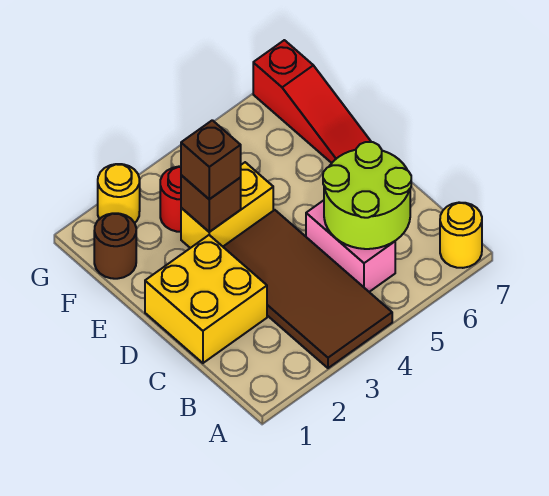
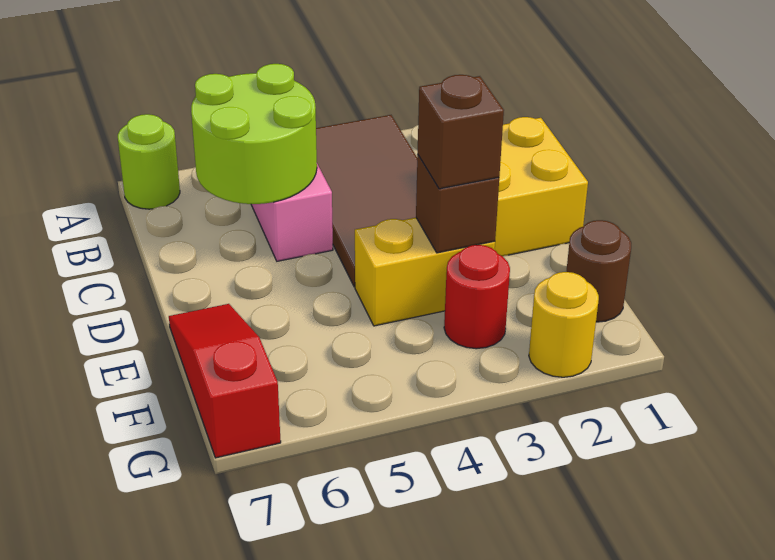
yellow round brick A7 level 1 -> lime round brick A7 level 1

